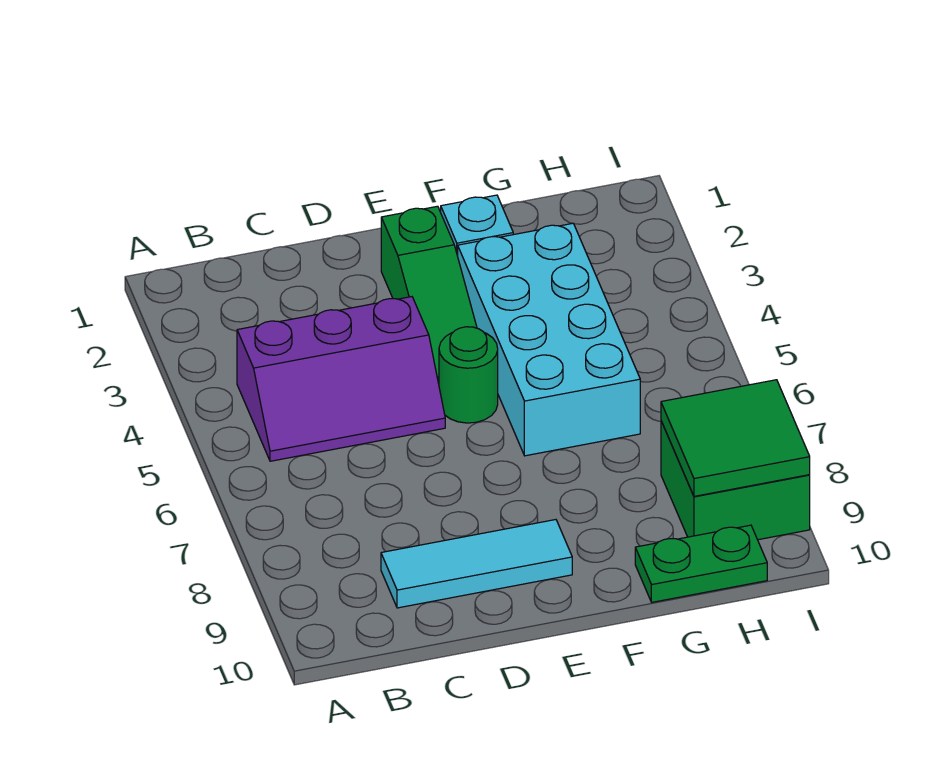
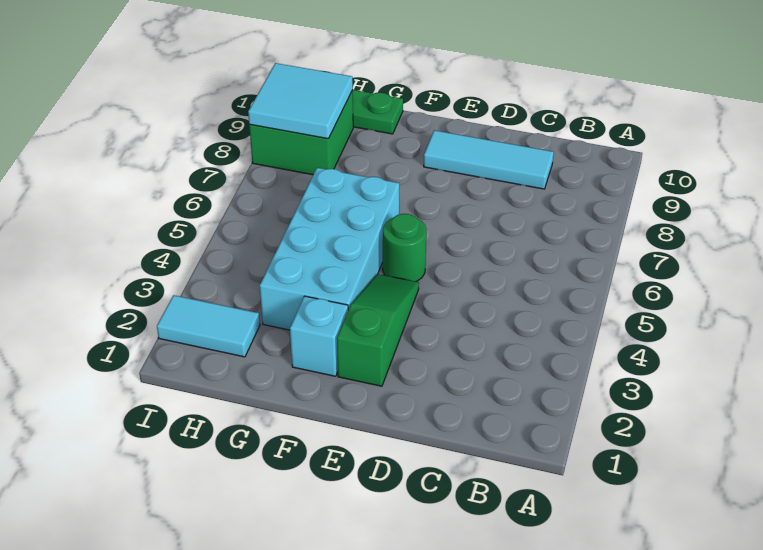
purple slope B4:D5 level 1 top 4 -> none
none -> cyan tile H2:I2 level 1
green tile H8:I9 level 2 -> cyan tile H8:I9 level 2

